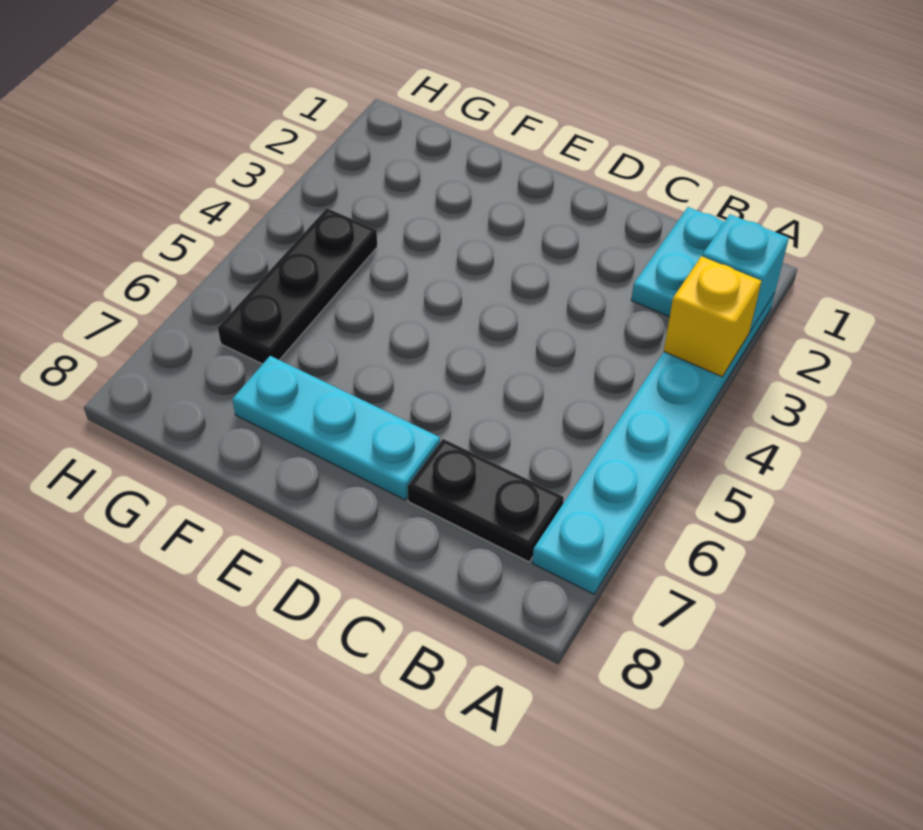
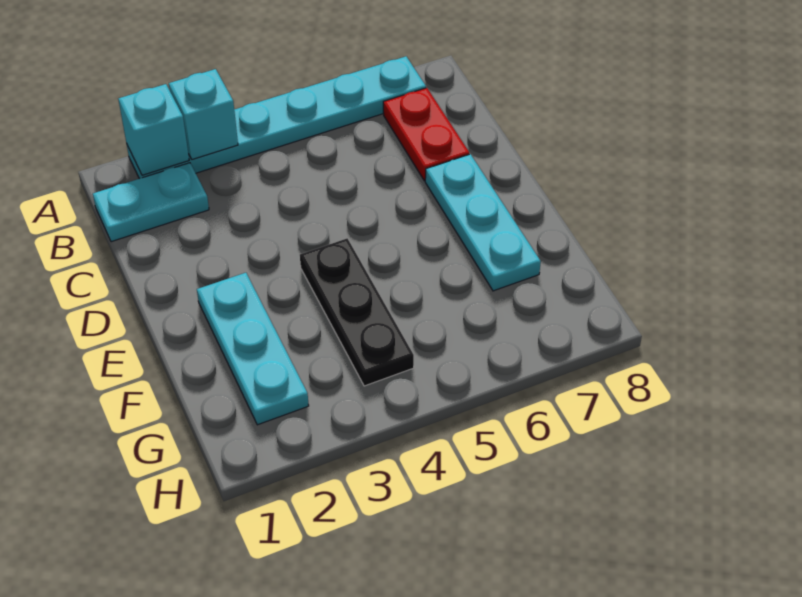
yellow brick A3 level 2 -> cyan brick A3 level 2
black plate B7:C7 level 1 -> red plate B7:C7 level 1
none -> cyan plate E2:G2 level 1
black plate G4:G6 level 1 -> black plate E4:G4 level 1

